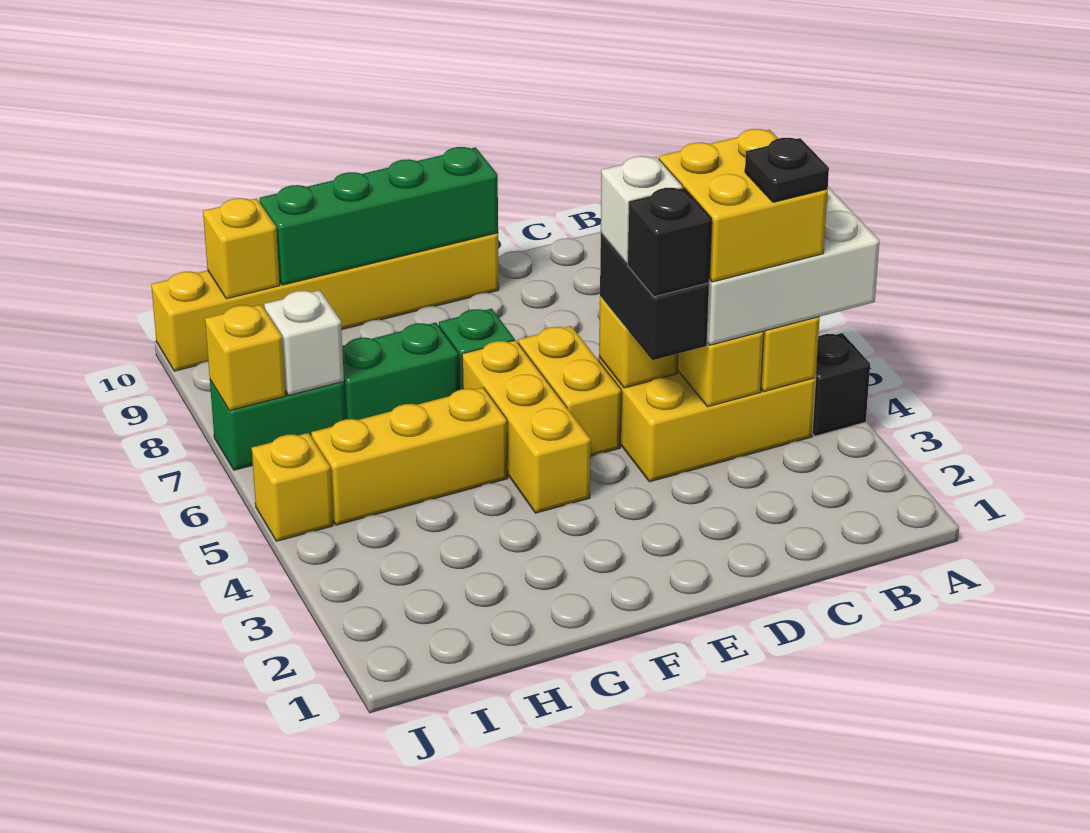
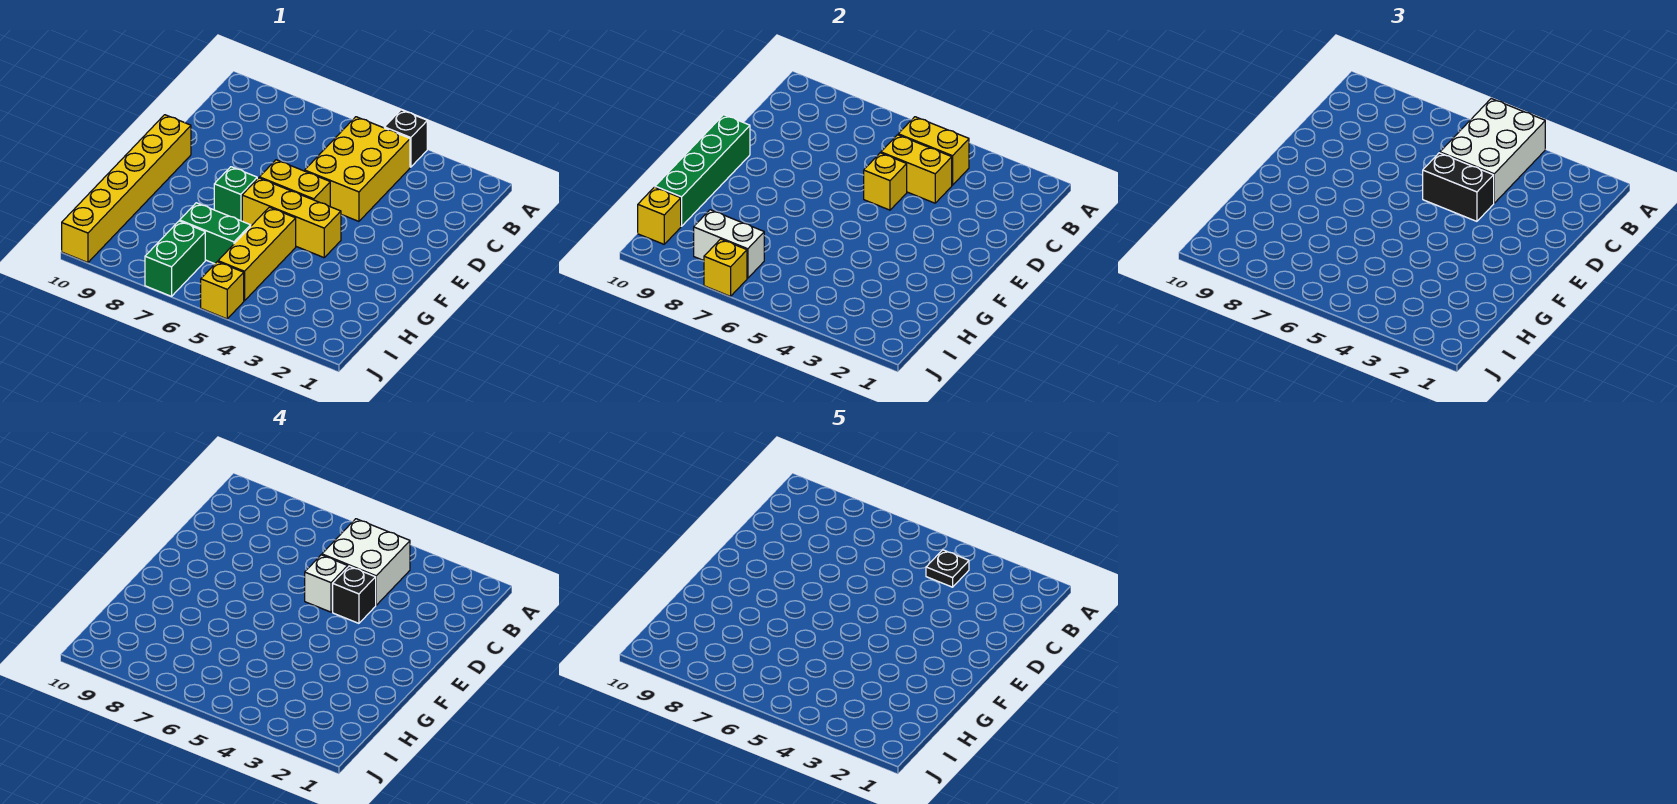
yellow brick B4:C5 level 4 -> white brick B4:C5 level 4
green brick G7:H7 level 1 -> green brick H6:H7 level 1
white brick I7 level 2 -> white brick I7:I8 level 2

